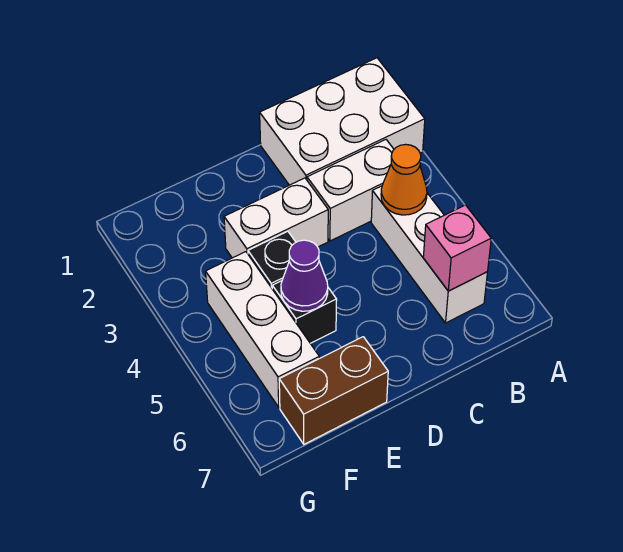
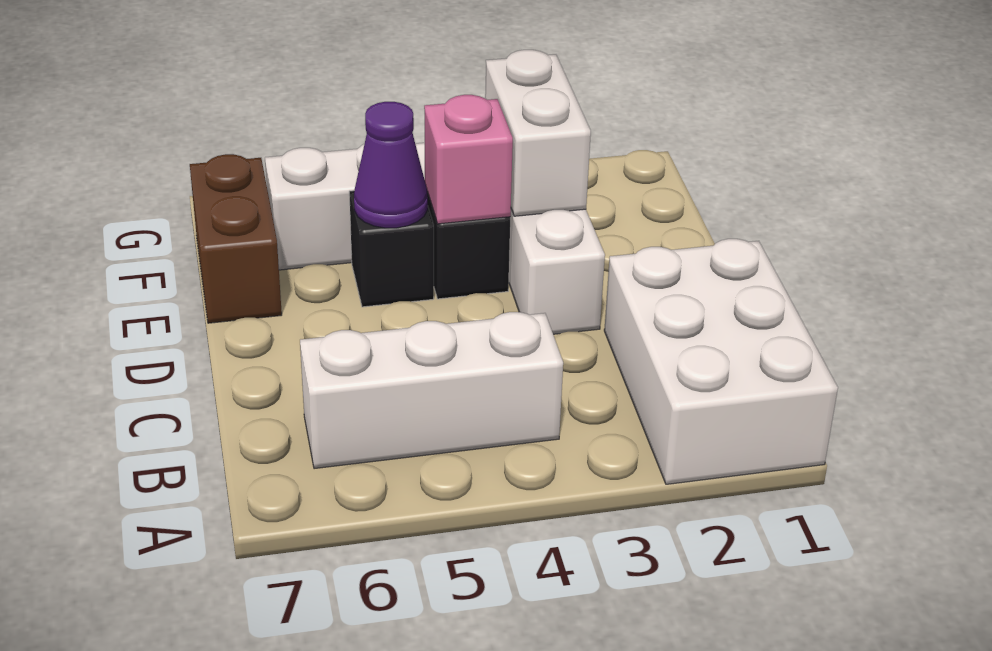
white brick B3:C3 level 1 -> white brick E3:F3 level 2
orange cone B4 level 2 -> none
pink brick B6 level 2 -> pink brick E4 level 2

